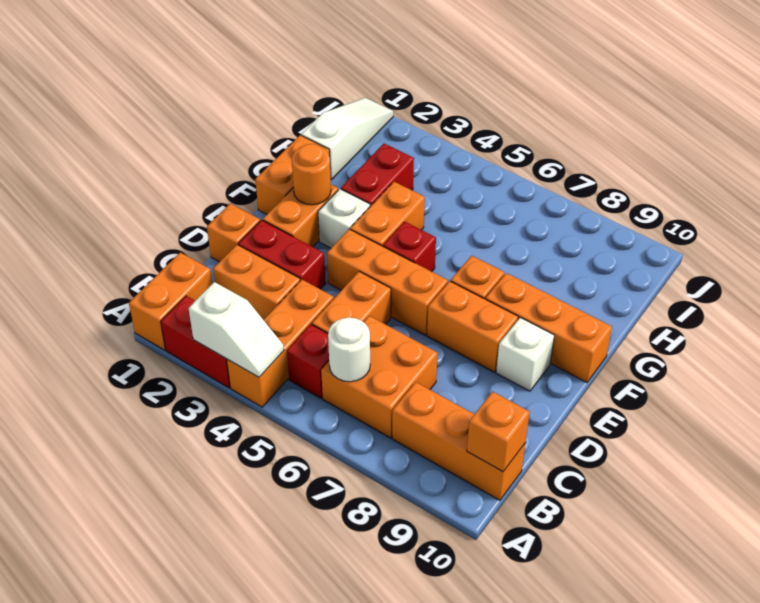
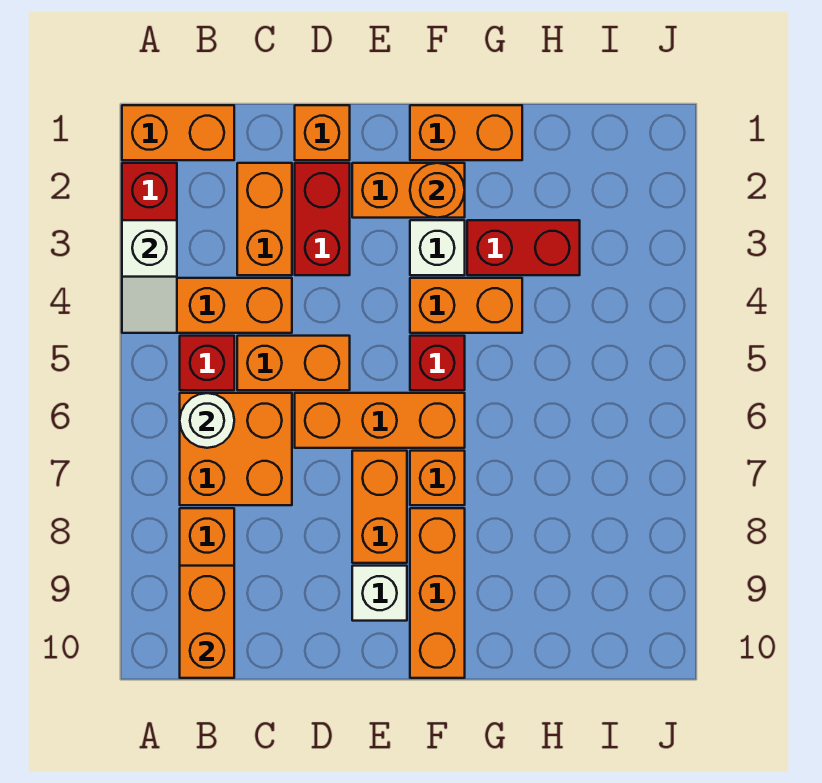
orange brick B10 level 2 -> orange brick B9:B10 level 2
orange brick E4:E6 level 1 -> orange brick D6:F6 level 1
white slope H1:J1 level 1 top H -> none

